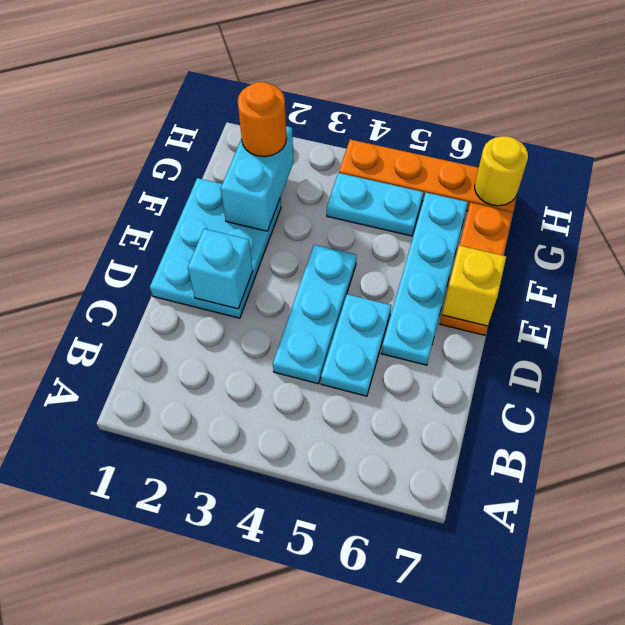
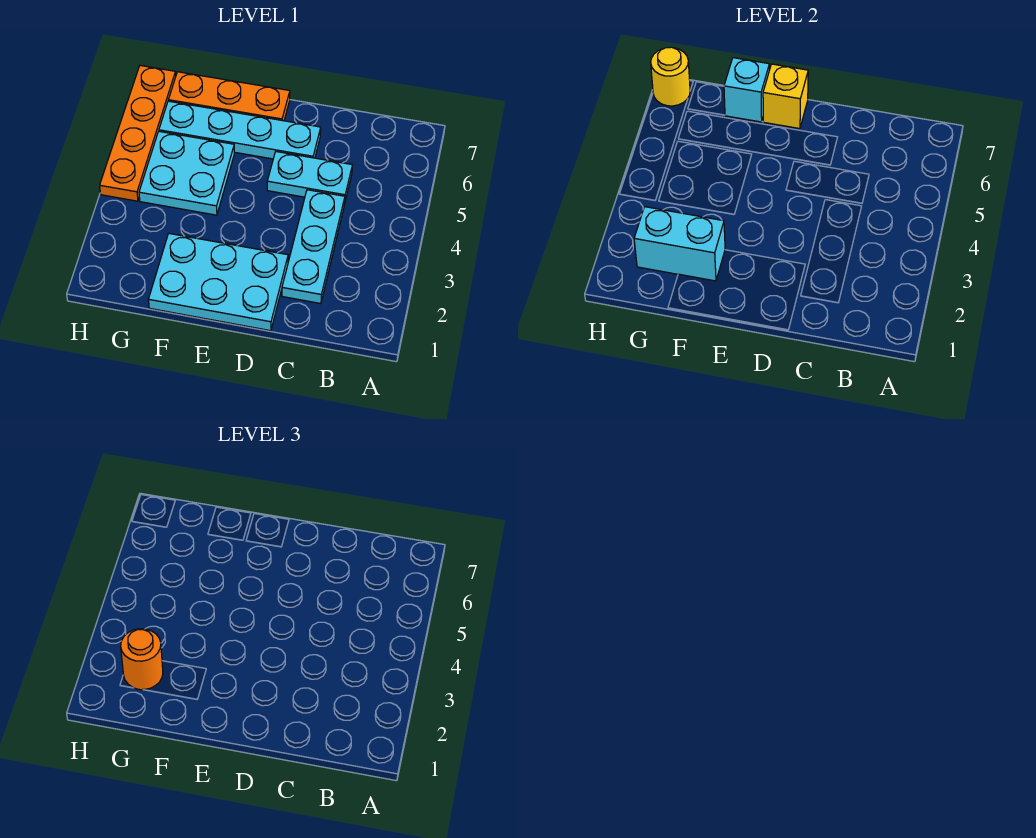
cyan plate C4:E4 level 1 -> cyan plate C2:C4 level 1
cyan brick D2 level 2 -> cyan brick F7 level 2
cyan plate G4:G5 level 1 -> cyan plate F4:G5 level 1

